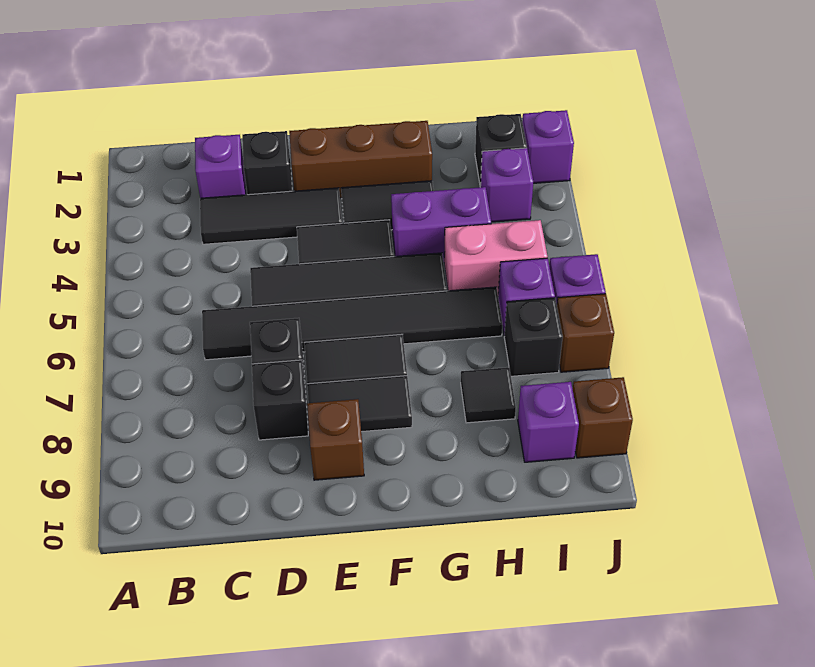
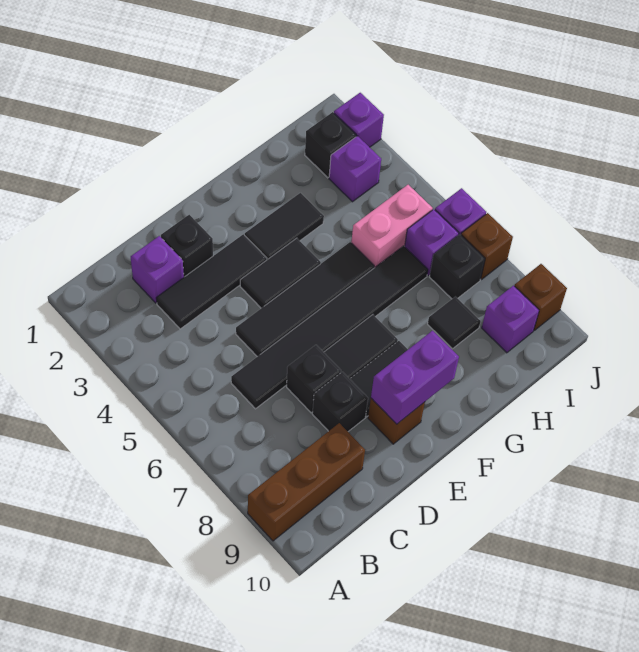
brown brick E2:G2 level 1 -> brown brick A9:C9 level 1
purple brick G4:H4 level 1 -> purple brick E9:F9 level 2

